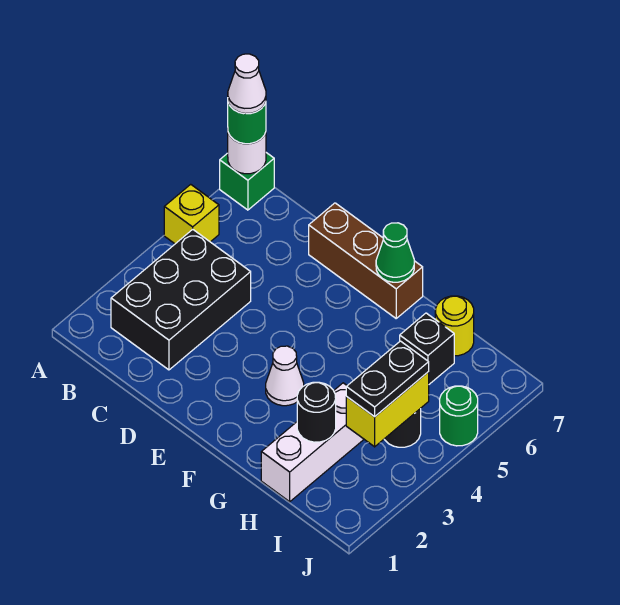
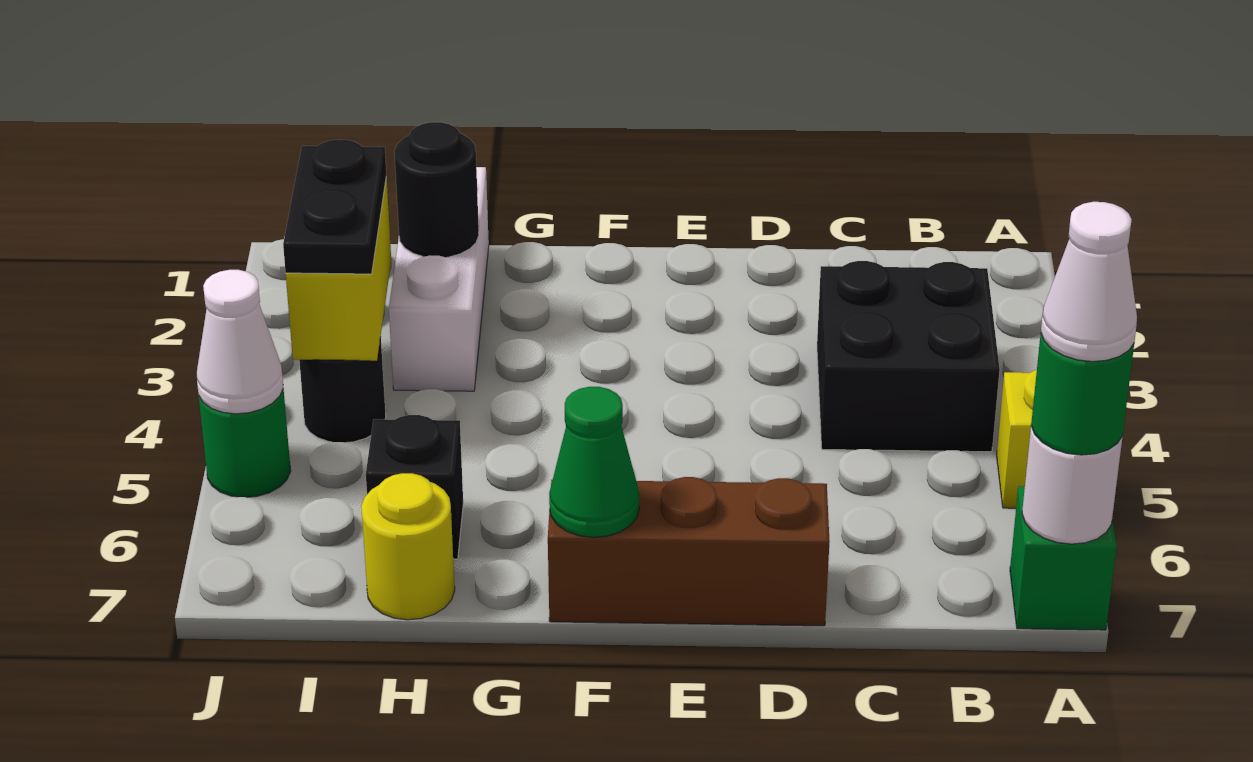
black brick B2:C4 level 1 -> black brick B3:C4 level 1
white cone F3 level 1 -> white cone J5 level 2

